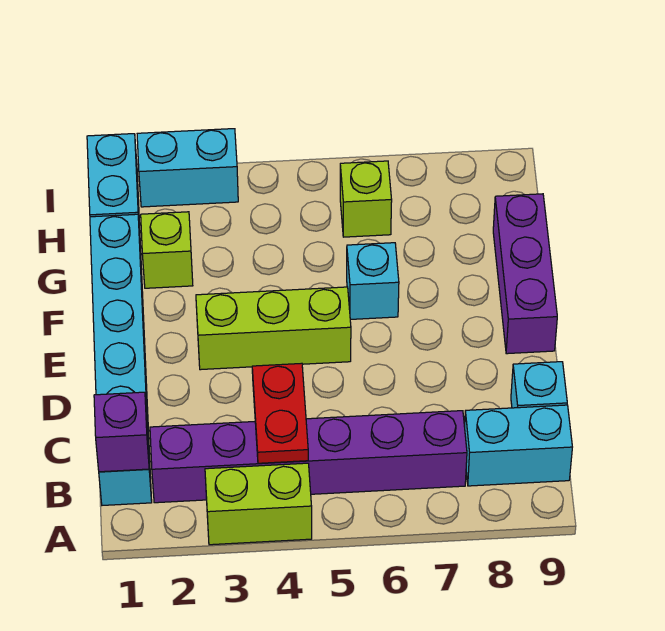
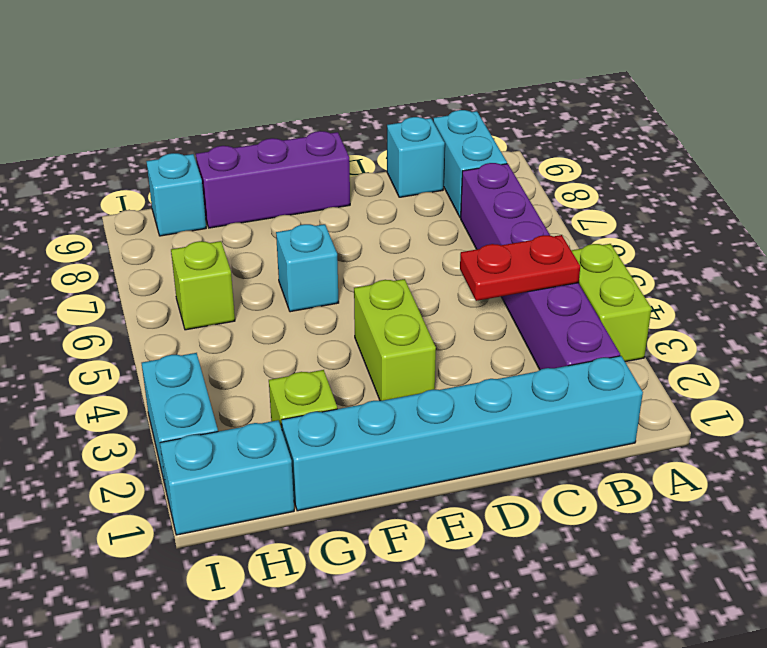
purple brick B1 level 2 -> none
lime brick E3:E5 level 1 -> lime brick E3:E4 level 1
none -> cyan brick H9 level 1

